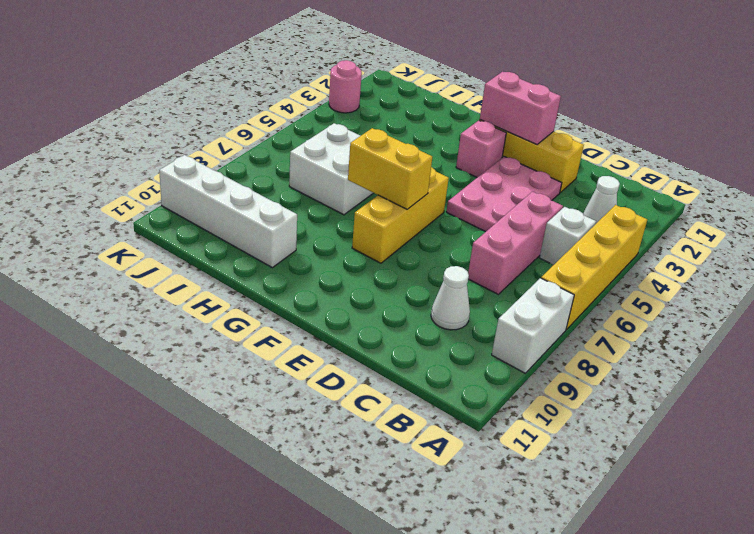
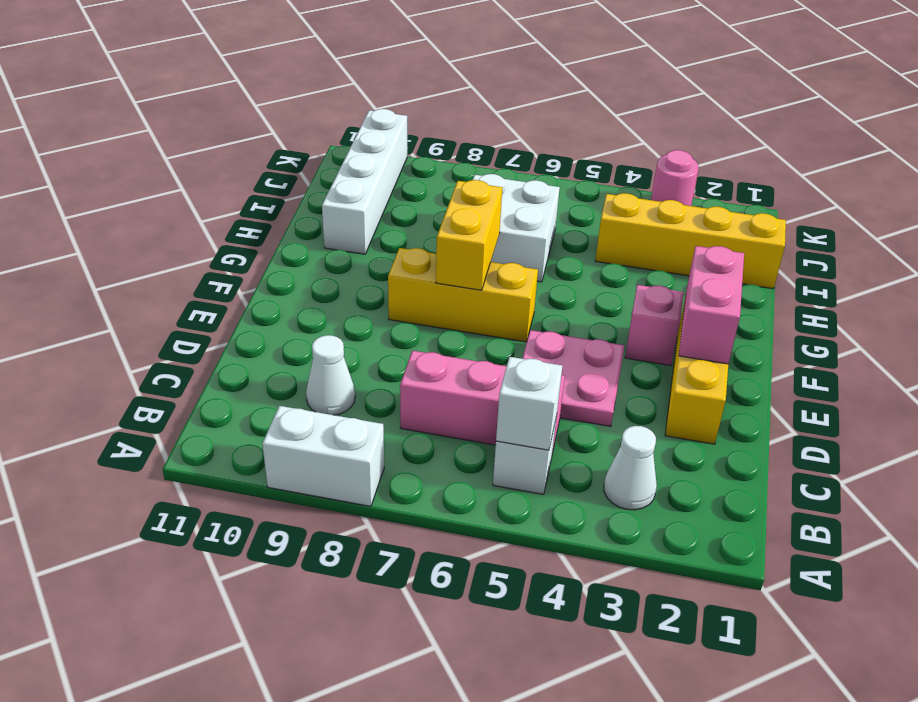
yellow brick A4:A7 level 1 -> yellow brick I1:I4 level 1
none -> white brick B5 level 2
pink plate D3:E5 level 1 -> pink plate D4:E5 level 1

